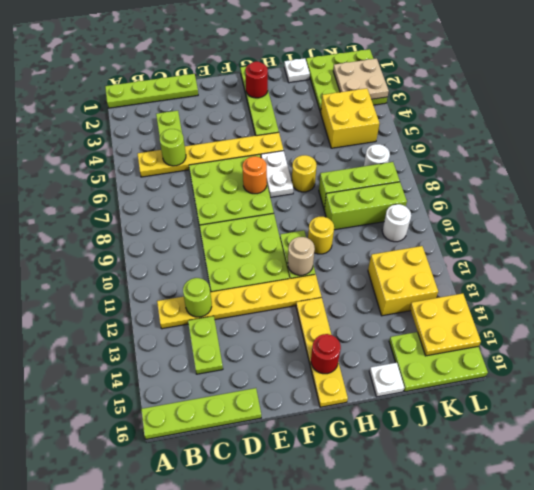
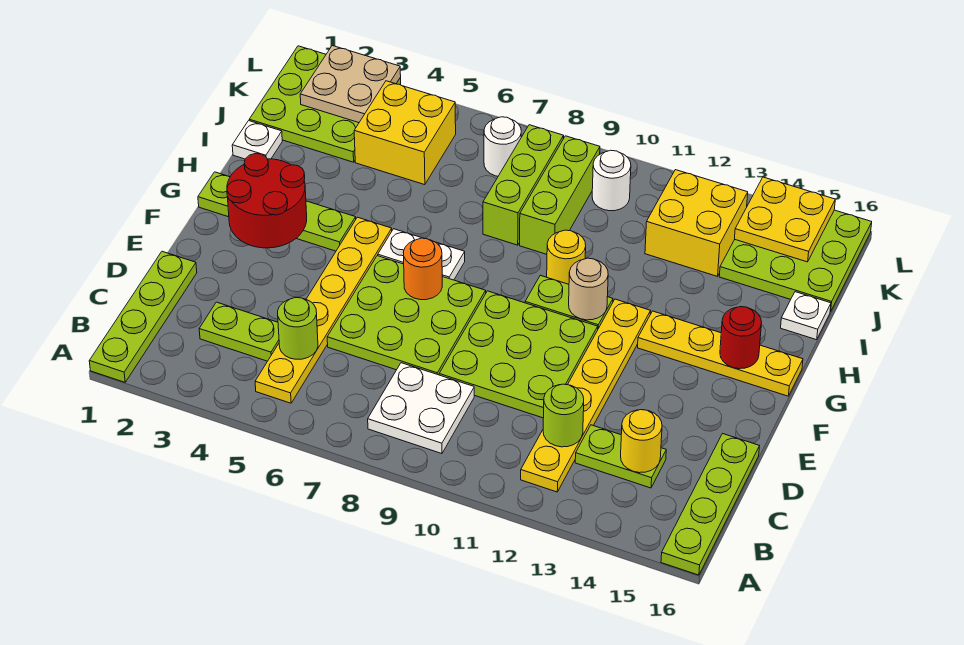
none -> white plate B8:C9 level 1
red round brick G2 level 2 -> red round brick F2:G3 level 2
yellow round brick H7 level 1 -> yellow round brick C14 level 2
lime plate J15:L16 level 1 -> lime plate J14:L16 level 1

